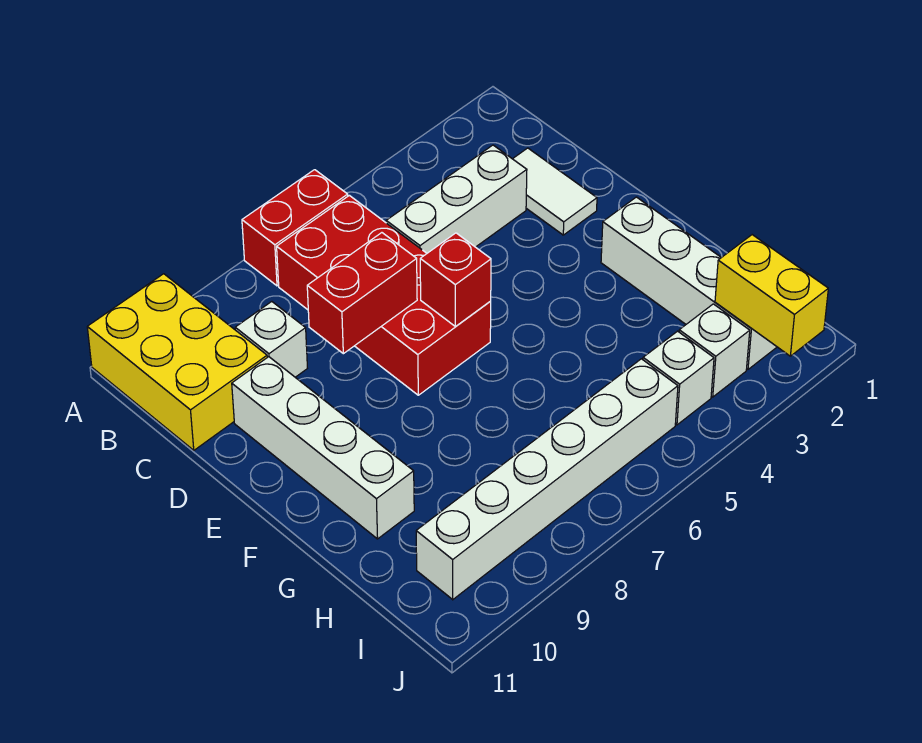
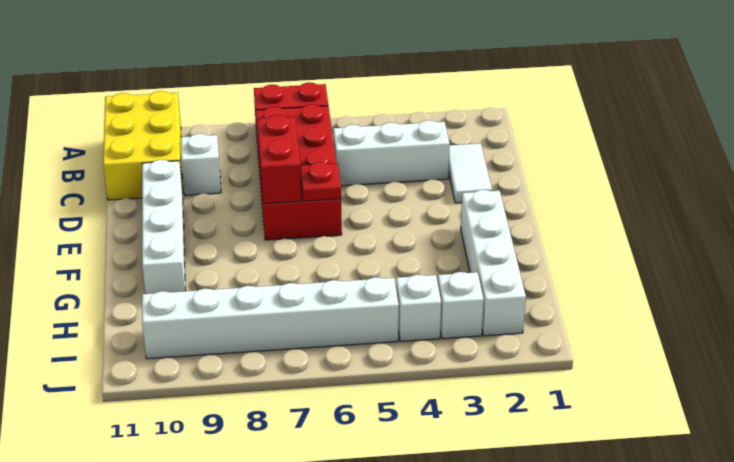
red brick D7:D8 level 2 -> red brick D7:E7 level 2
red brick E6 level 2 -> red plate E6 level 2
yellow brick I2:J2 level 2 -> none

